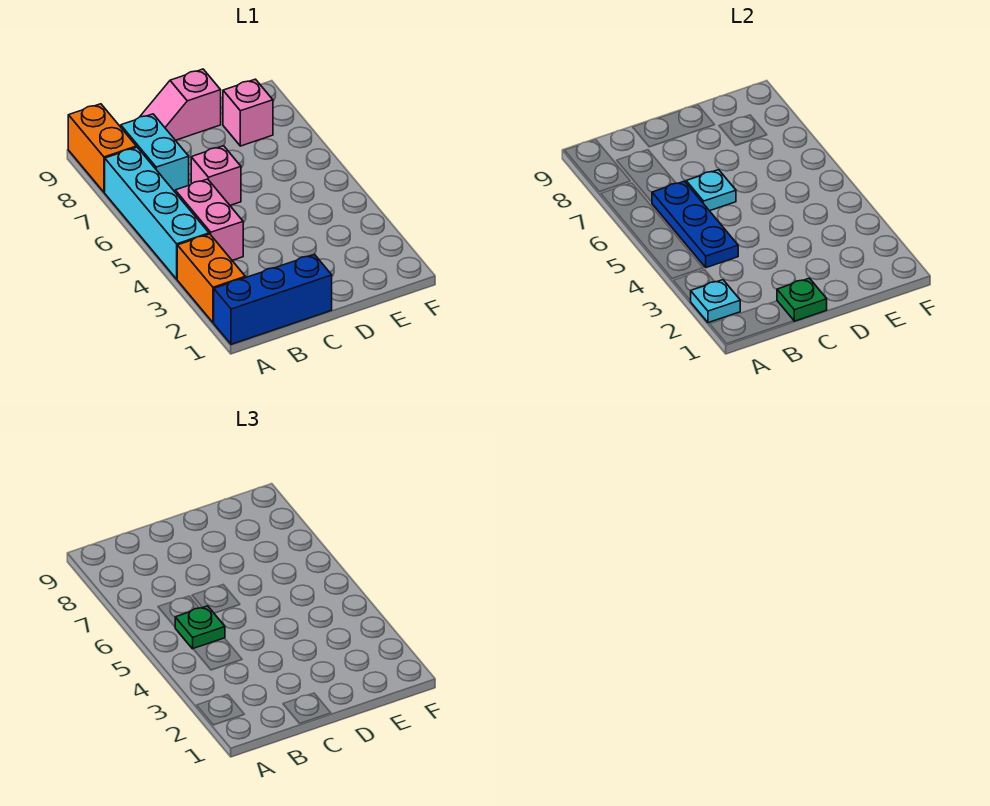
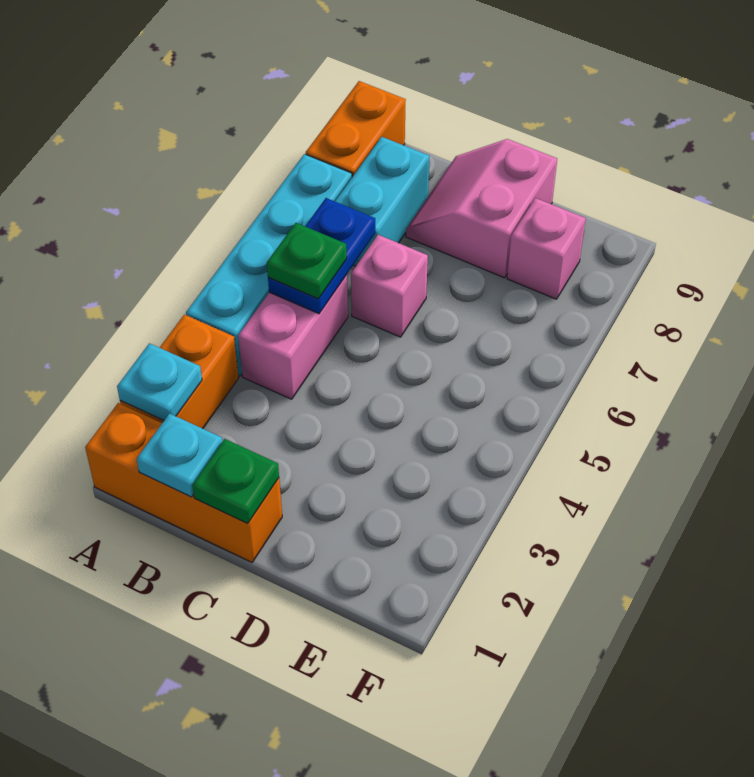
blue brick A1:C1 level 1 -> orange brick A1:C1 level 1
blue plate B4:B6 level 2 -> blue plate B5:B6 level 2
cyan plate C6 level 2 -> cyan plate B1 level 2
pink slope C9:D9 level 1 top D -> pink slope C8:D9 level 1 top D

